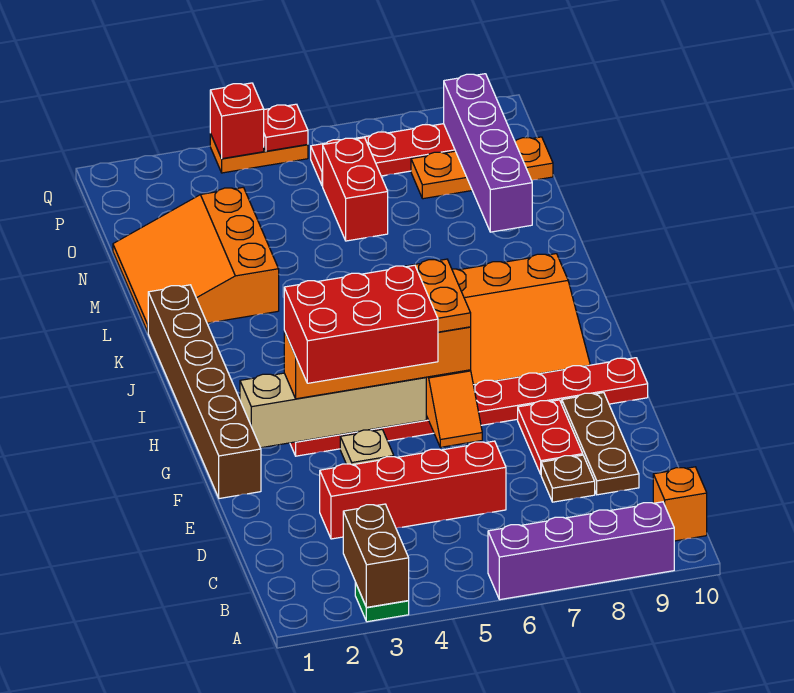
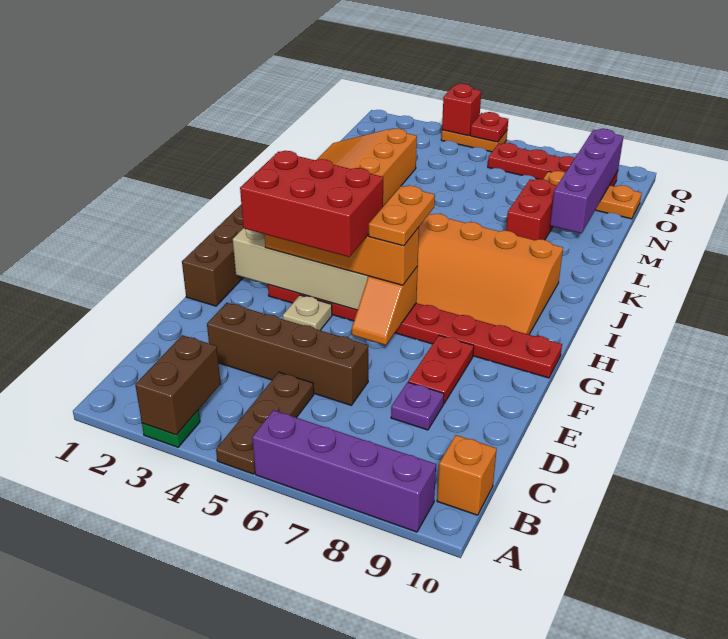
red brick D3:D6 level 1 -> brown brick D3:D6 level 1
brown plate D8 level 1 -> purple plate D8 level 1
brown plate D9:F9 level 1 -> brown plate A5:C5 level 1
red brick N6:O6 level 1 -> red brick L8:M8 level 1

